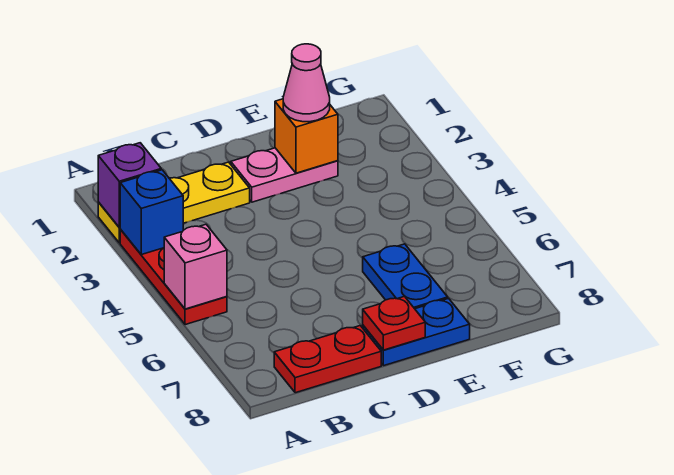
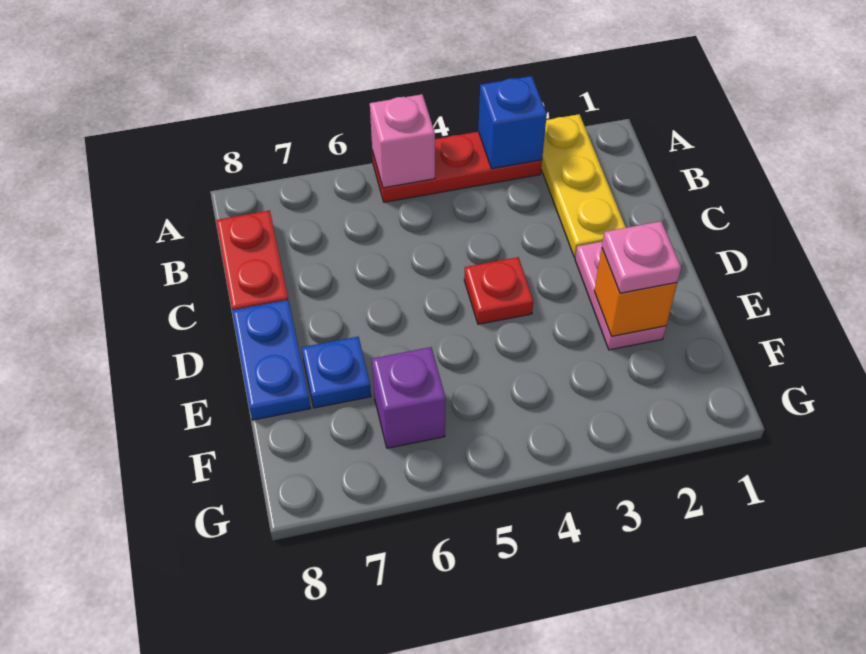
purple brick A2 level 2 -> purple brick F6 level 1
red plate D8 level 2 -> red plate D4 level 1
pink cone E2 level 3 -> pink plate E2 level 3
blue plate E6:E7 level 1 -> blue plate E7 level 1

